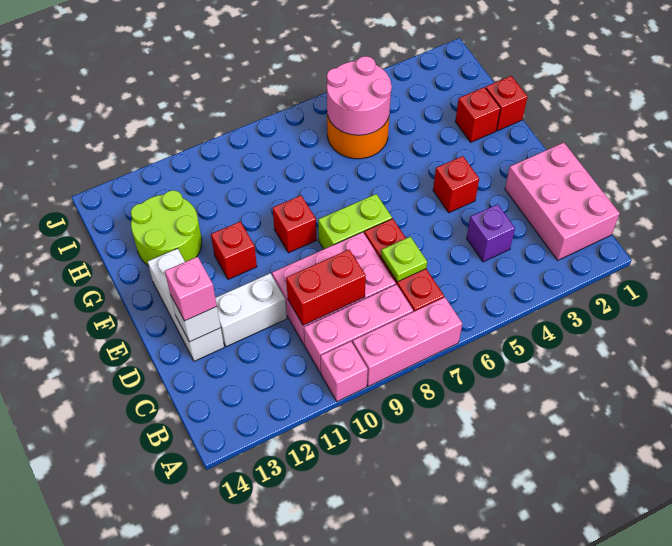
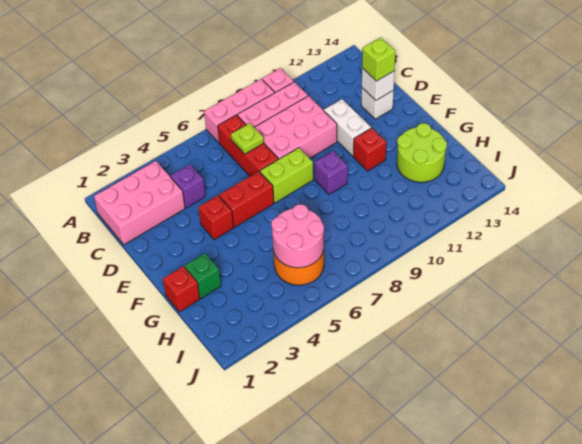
pink brick B1:D2 level 1 -> pink brick B1:C3 level 1
red brick C9:C10 level 2 -> red brick E5:E6 level 1
white brick D11:D12 level 1 -> white brick D11:E11 level 1
white brick D13:F13 level 1 -> white brick D13 level 1
pink brick D13 level 3 -> lime brick D13 level 3
red brick F9 level 1 -> purple brick F9 level 1
red brick G2 level 1 -> green brick G2 level 1

